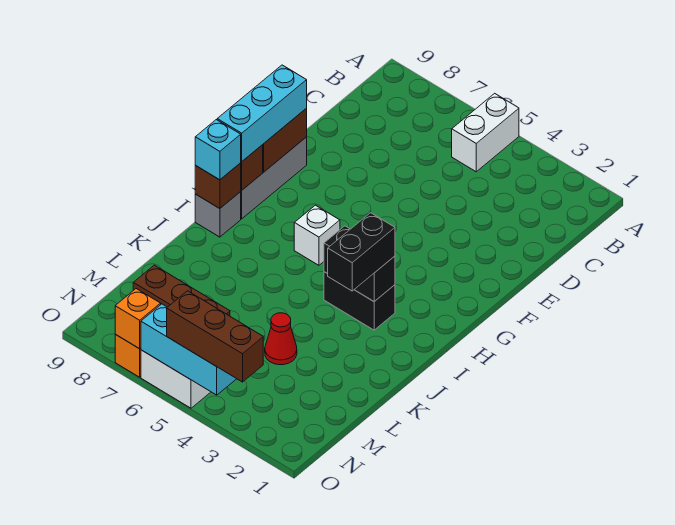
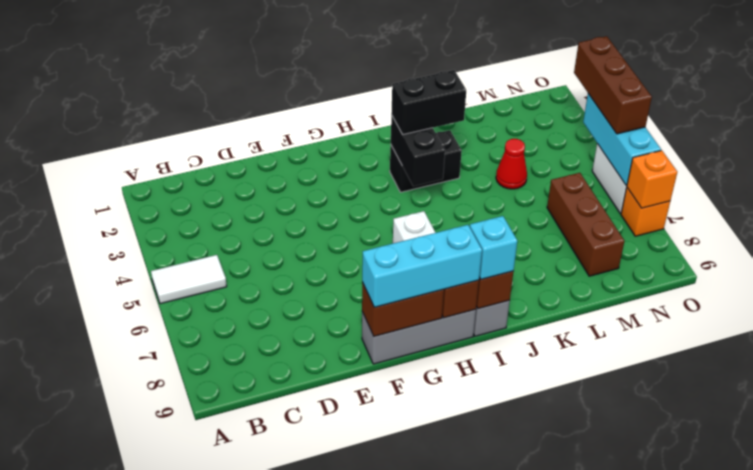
white brick A5:B5 level 1 -> white tile A5:B5 level 1
black brick I3:I4 level 1 -> black brick I3:J3 level 1

